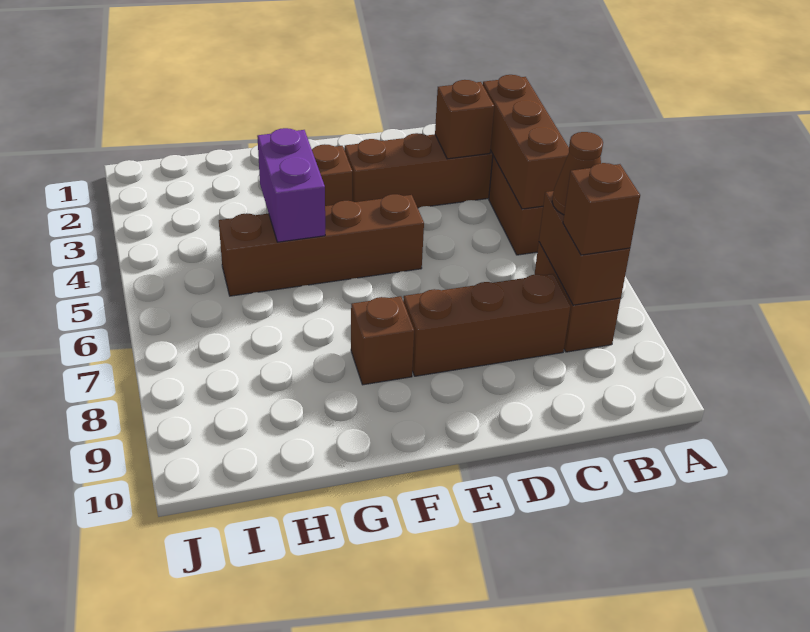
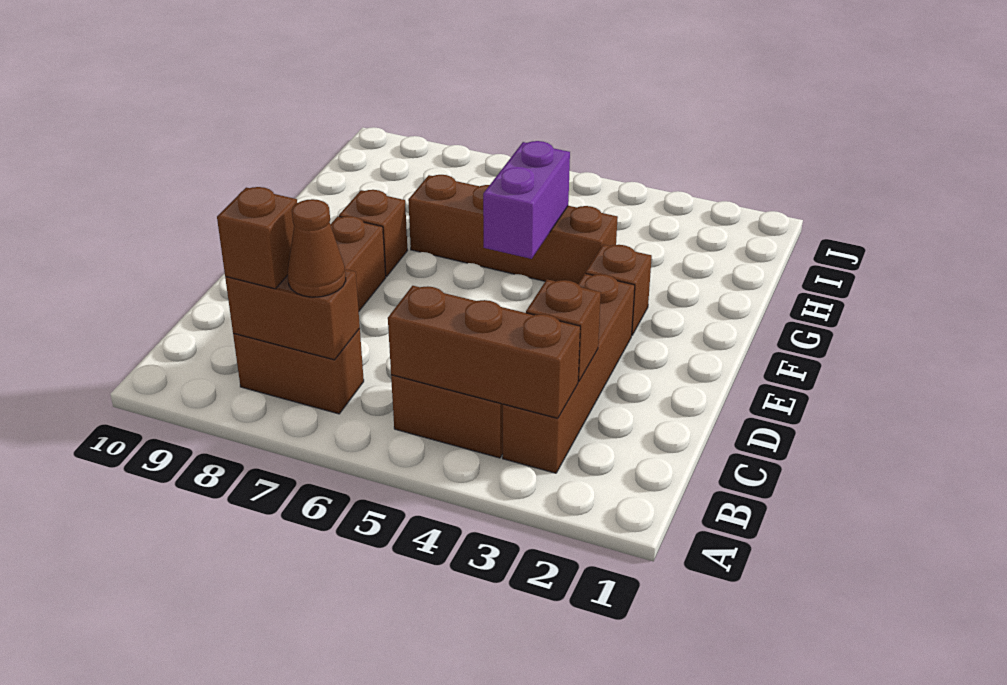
brown brick E5:H5 level 1 -> brown brick G4:G7 level 1
purple brick G4:G5 level 2 -> purple brick F5:G5 level 2

